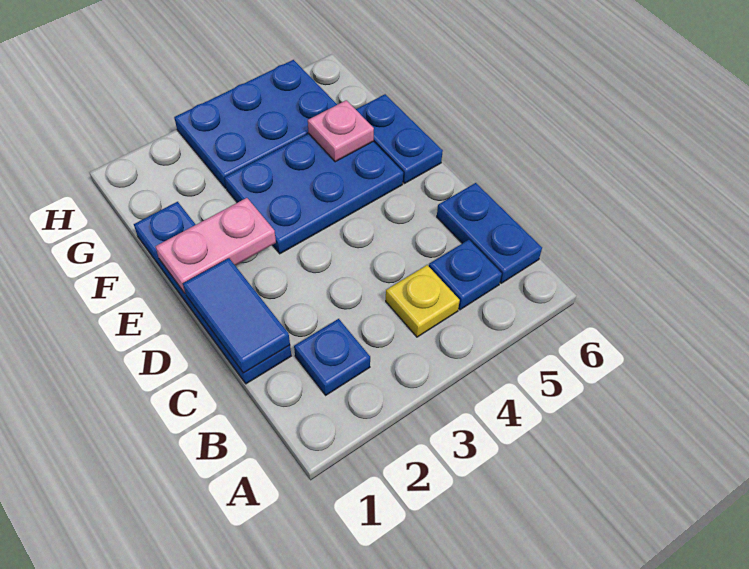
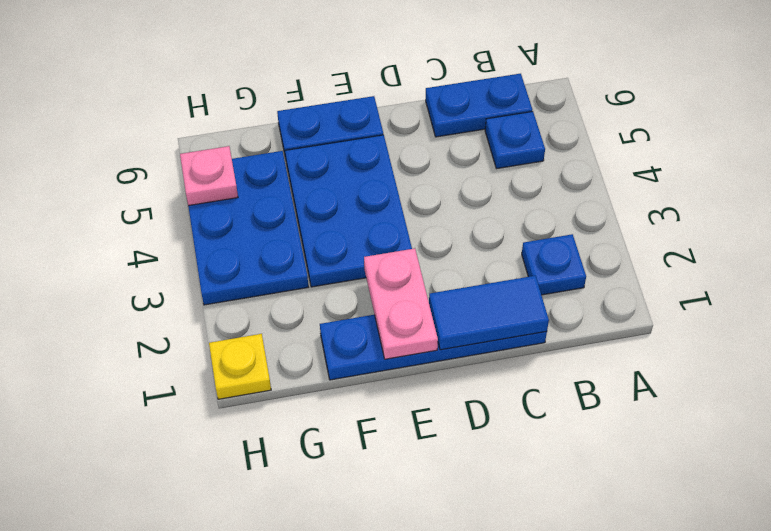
yellow plate B4 level 1 -> yellow plate H1 level 1
pink plate F5 level 2 -> pink plate H5 level 2

